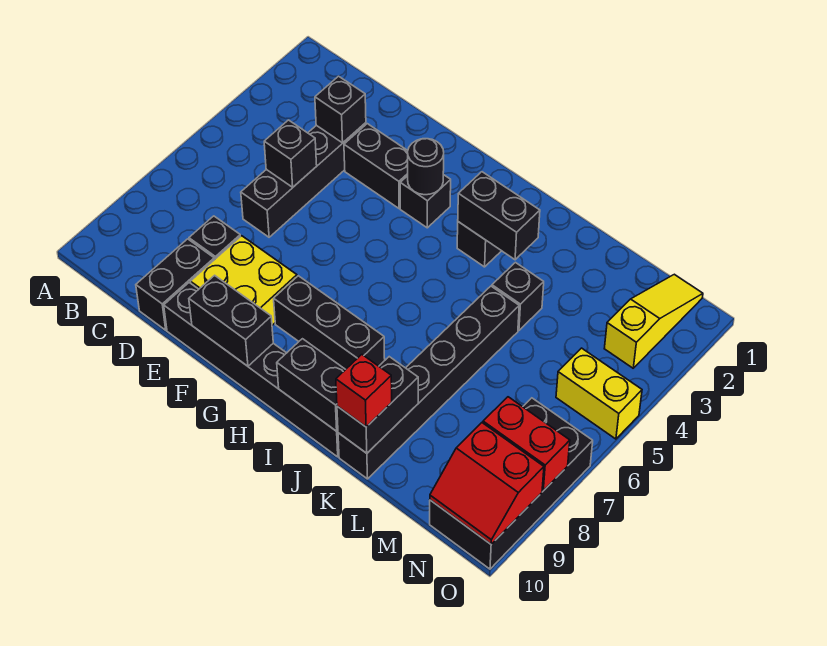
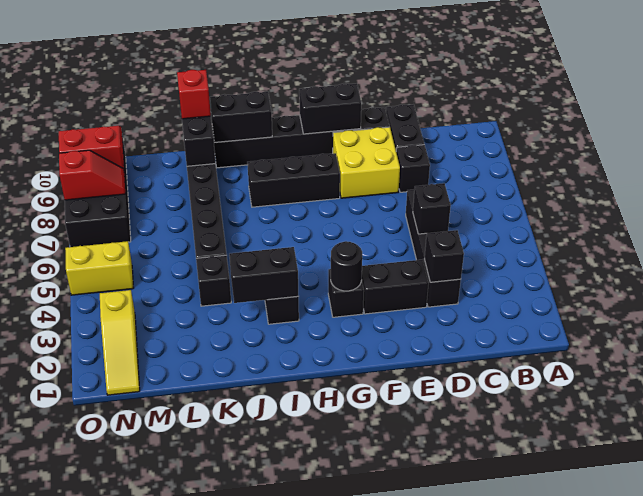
red brick N8:O8 level 2 -> red slope N8:O8 level 2 top O

